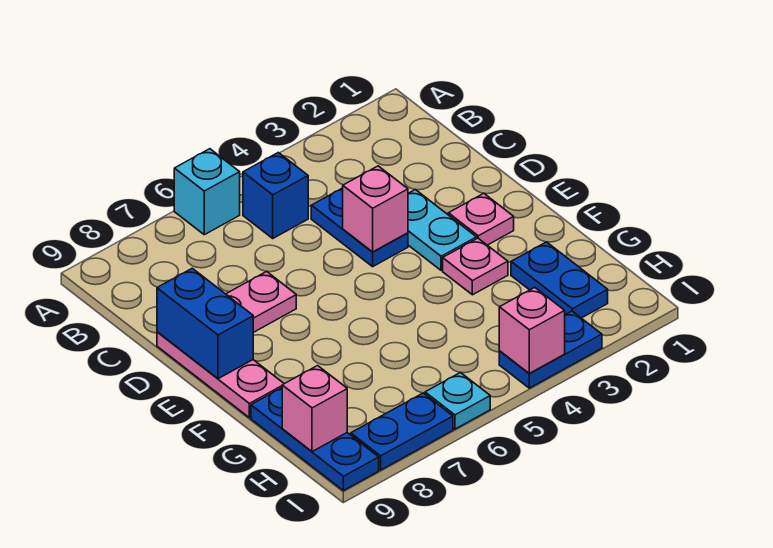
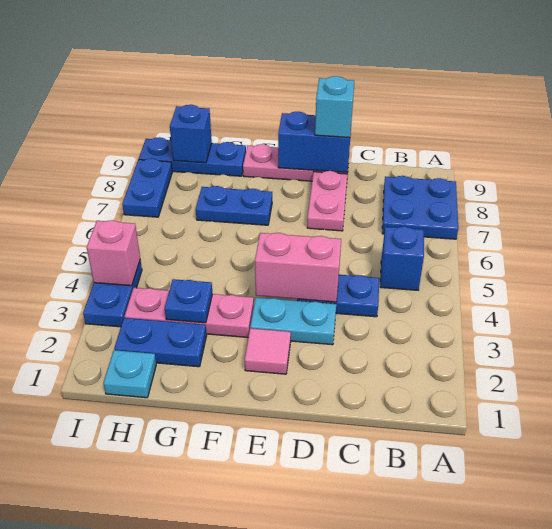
cyan brick A6 level 1 -> cyan brick D9 level 3
none -> blue plate A7:B8 level 1
pink brick D4 level 2 -> pink brick D4:E4 level 2
pink plate E2 level 1 -> pink tile E2 level 1
pink plate F3 level 1 -> pink plate F3:H3 level 1
none -> blue plate F7:G7 level 1
none -> blue plate G3 level 2
pink brick H9 level 2 -> blue brick H9 level 2
cyan plate I6 level 1 -> cyan plate H1 level 1

